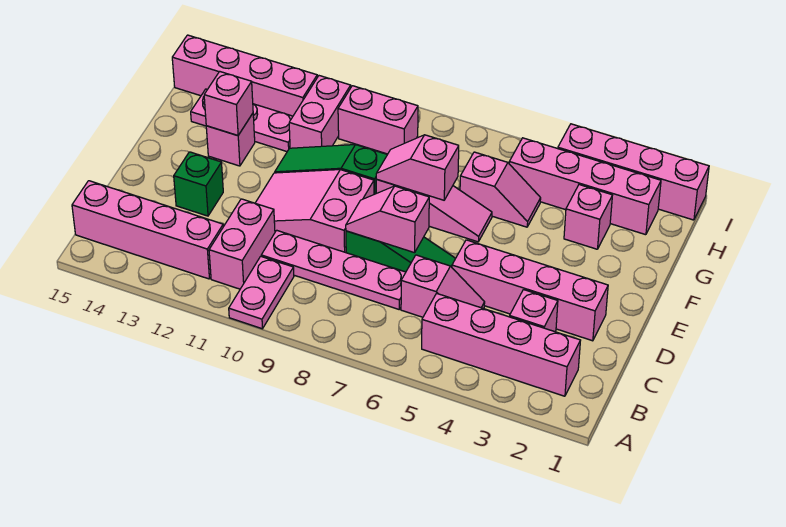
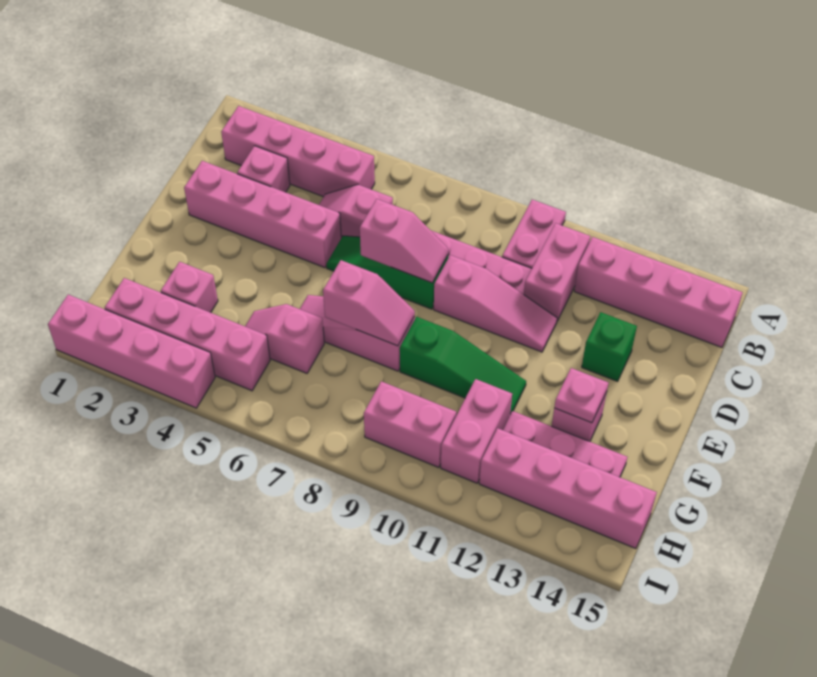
pink slope D9:E11 level 1 top 9 -> pink slope D9:D11 level 1 top 9
pink brick F13 level 2 -> pink plate F13 level 2

